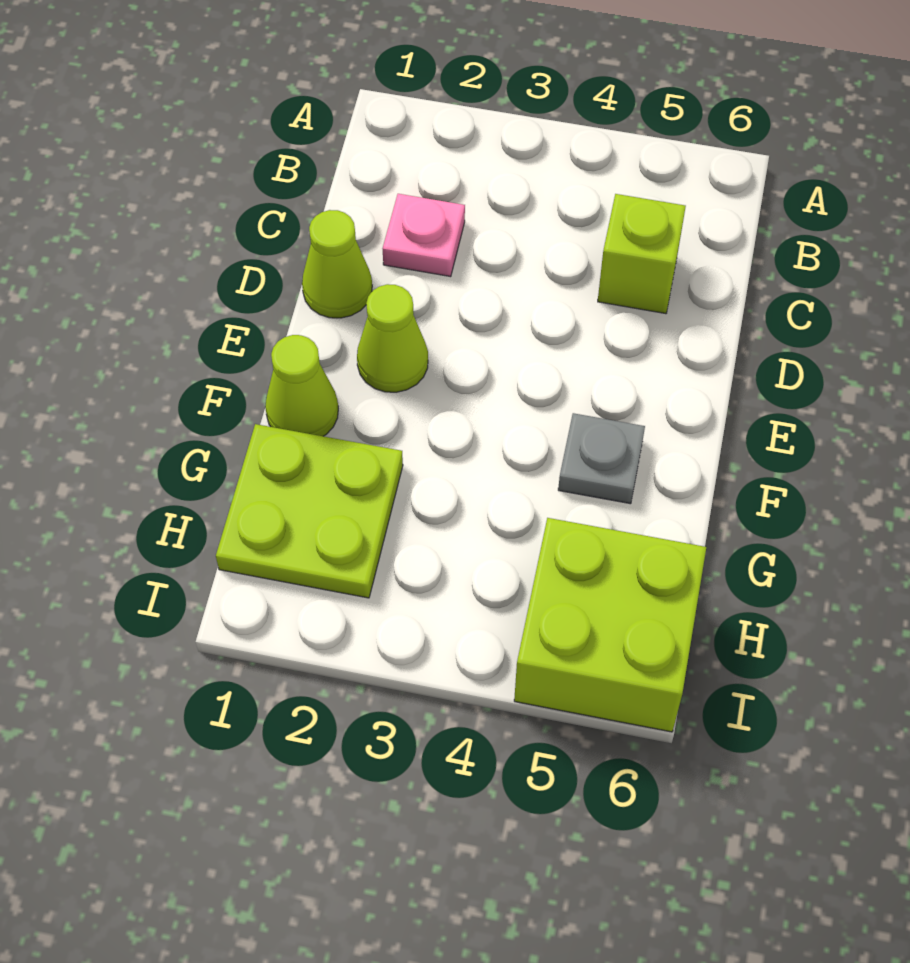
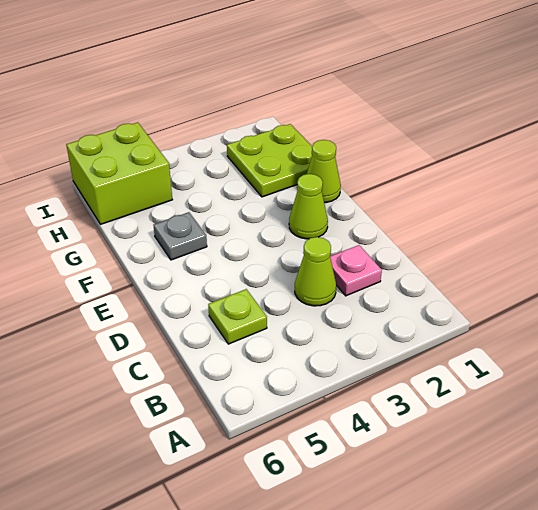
lime brick C5 level 1 -> lime plate C5 level 1
lime cone D1 level 1 -> lime cone C3 level 1

